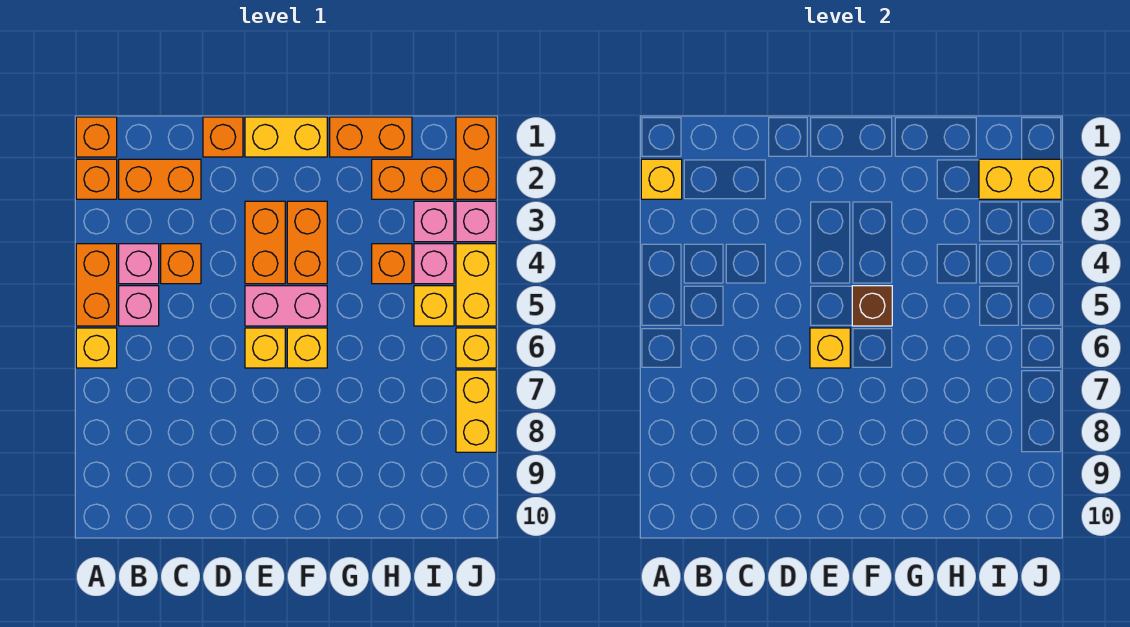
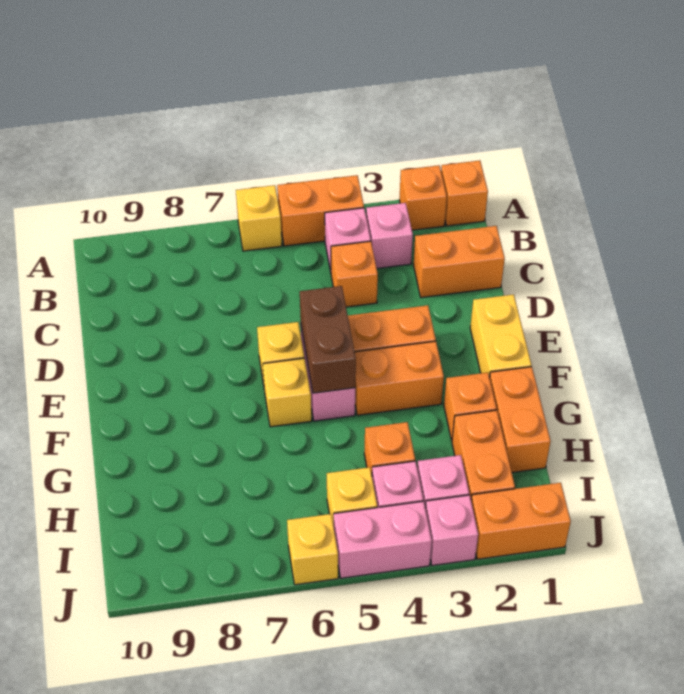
yellow brick A2 level 2 -> none
orange brick B2:C2 level 1 -> orange brick C1:C2 level 1
pink brick B5 level 1 -> pink brick B3 level 1
orange brick D1 level 1 -> orange brick G2 level 1
yellow brick E6 level 2 -> none
brown brick F5 level 2 -> brown brick E5:F5 level 2
yellow brick I2:J2 level 2 -> none
yellow brick J4:J5 level 1 -> pink brick J4:J5 level 1
yellow brick J7:J8 level 1 -> none

